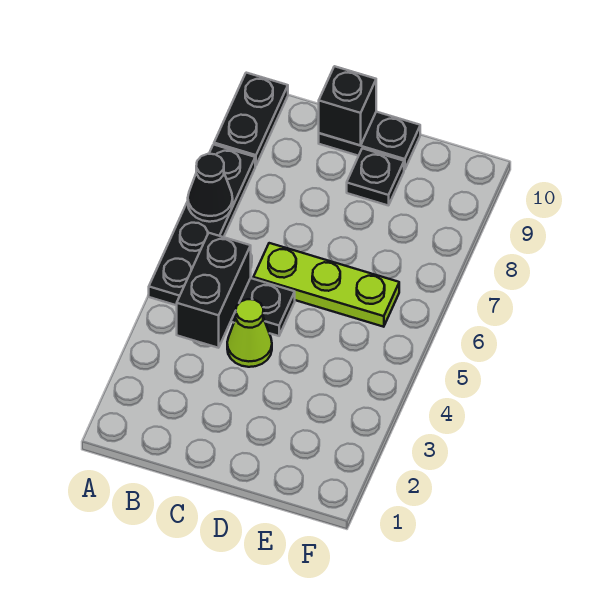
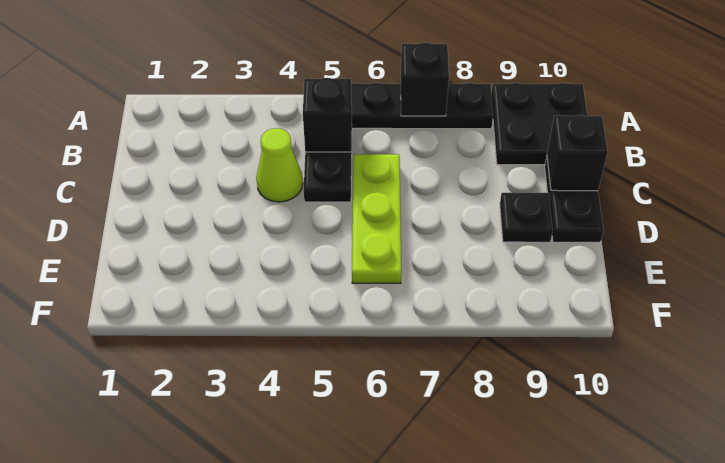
black cone A7 level 2 -> black brick A7 level 2
black plate A9:A10 level 1 -> black plate A9:B10 level 1
black brick B4:B5 level 2 -> black brick B5 level 2

